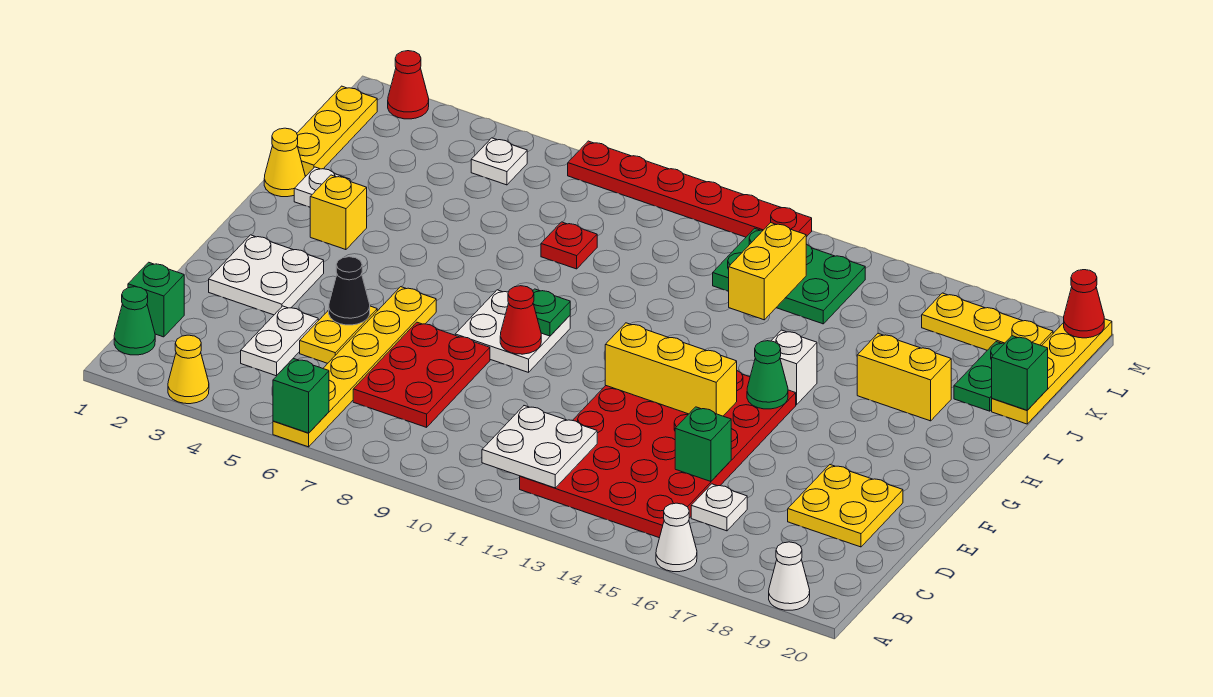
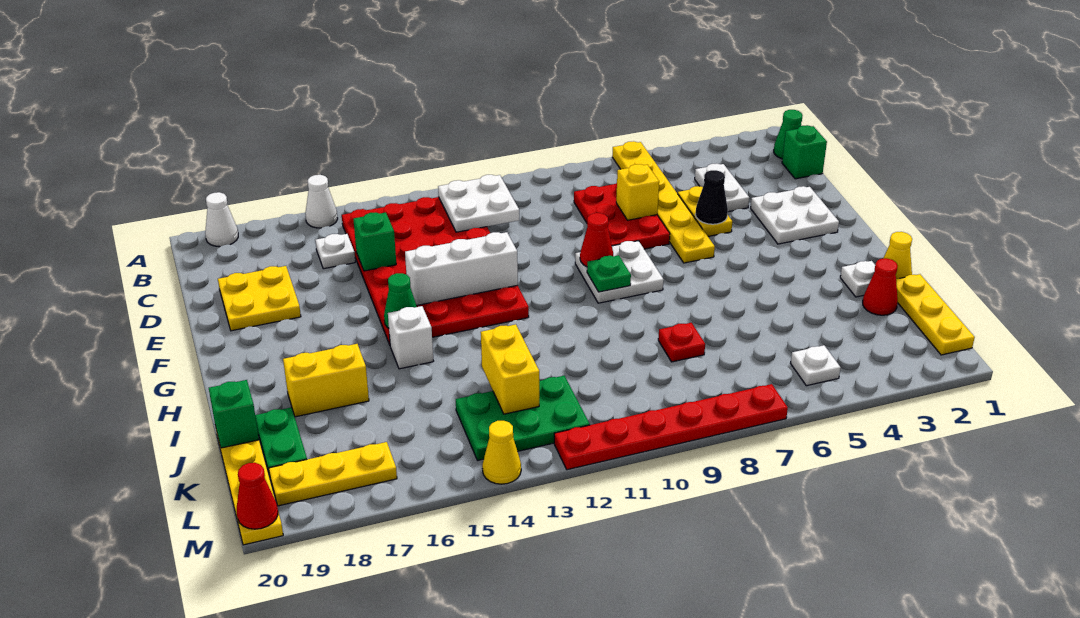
yellow cone A3 level 1 -> yellow cone M14 level 1
green brick A6 level 2 -> none
yellow brick F12:F14 level 2 -> white brick F12:F14 level 2
yellow brick H3 level 1 -> yellow brick D7 level 2
red cone M2 level 1 -> red cone J2 level 1

